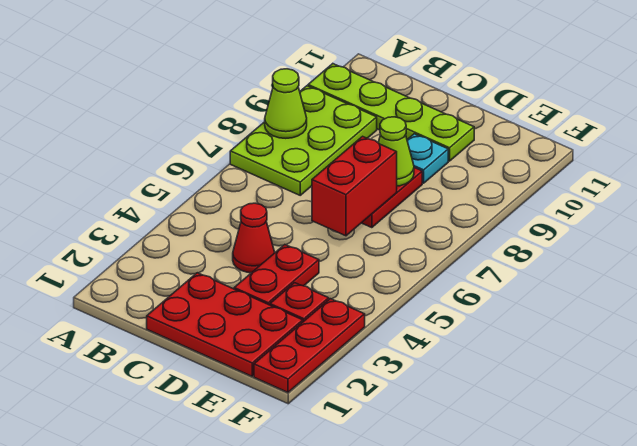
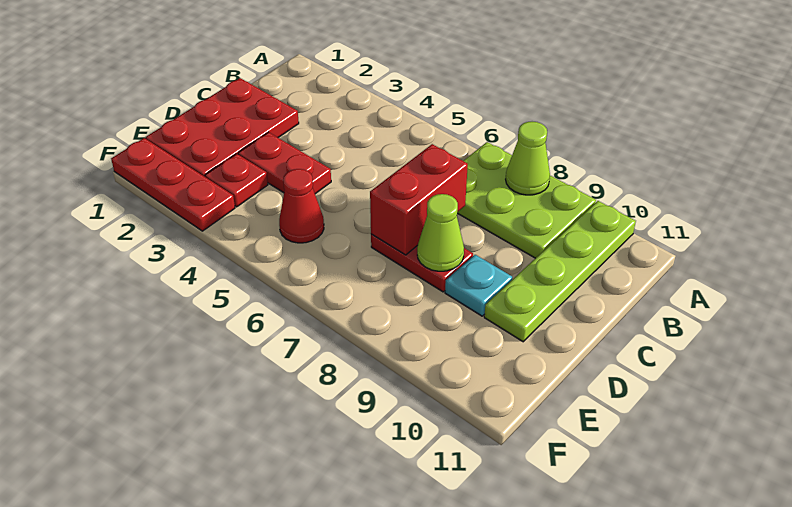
red cone C4 level 1 -> red cone E5 level 1
red brick D6:D7 level 2 -> red brick C7:D7 level 2

